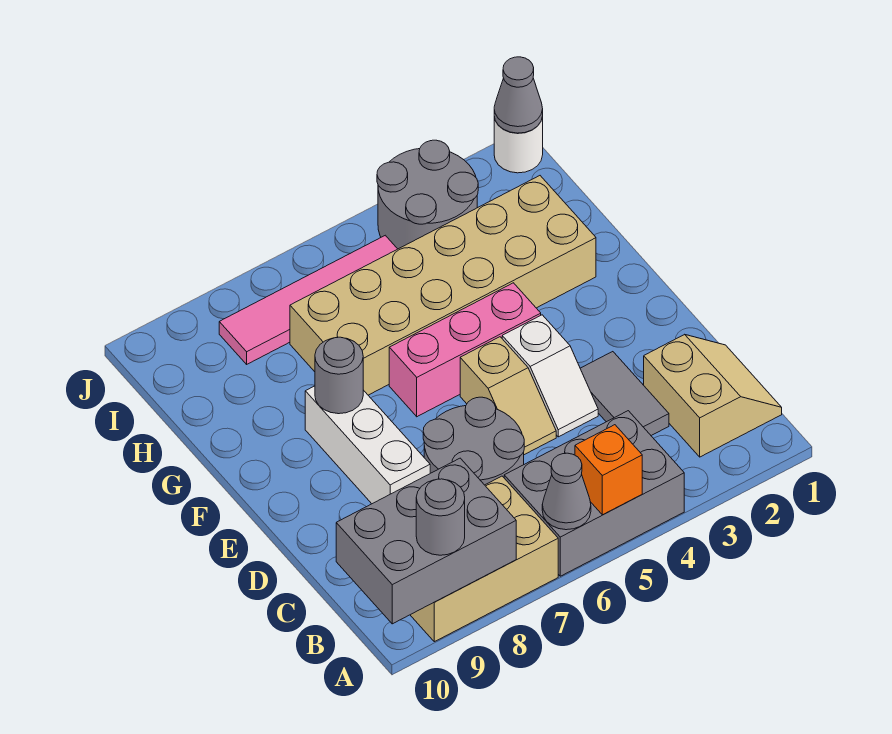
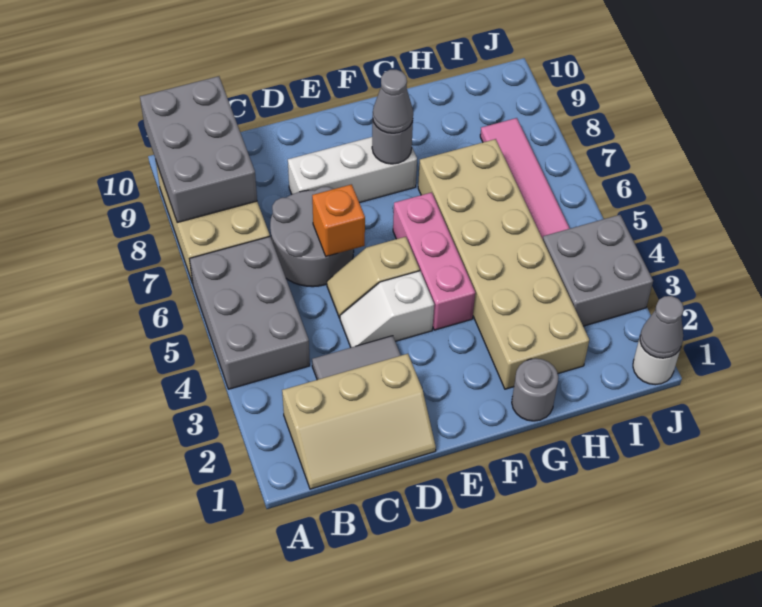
orange brick A5 level 2 -> orange brick D6 level 2
grey cone A6 level 2 -> grey cone F8 level 3
grey round brick A9 level 3 -> grey round brick G1 level 1
tan slope B1:C2 level 1 top 2 -> tan slope B1:D2 level 1 top 2
grey round brick I3:J4 level 1 -> grey brick I3:J4 level 1

